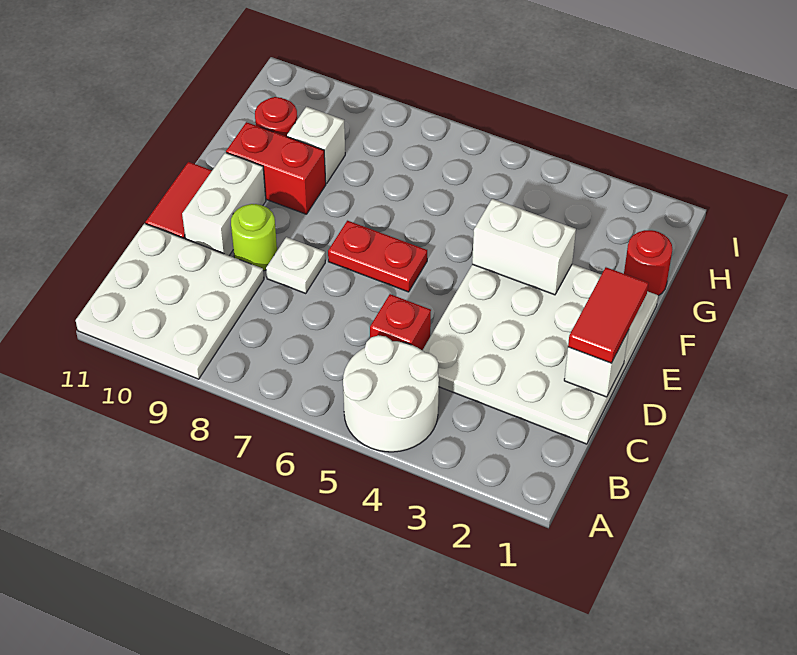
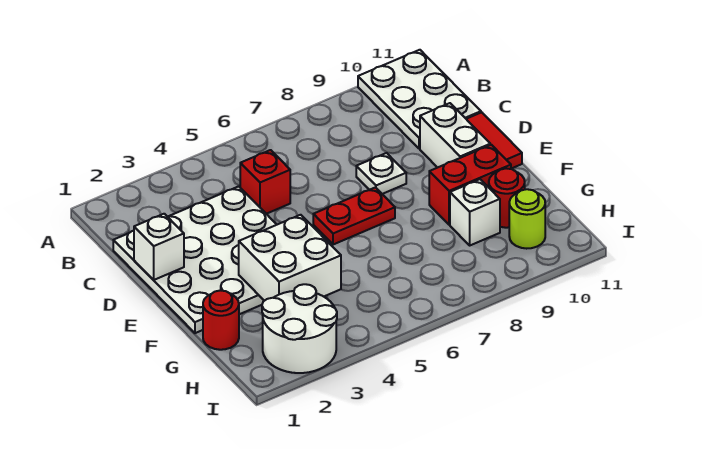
white round brick A4:B5 level 1 -> white round brick H2:I3 level 1
white plate A9:C11 level 1 -> white plate A10:C11 level 1
red tile D1:E1 level 3 -> none
lime round brick D9 level 1 -> lime round brick H10 level 1
white brick F3:F4 level 2 -> white brick F3:G4 level 2

